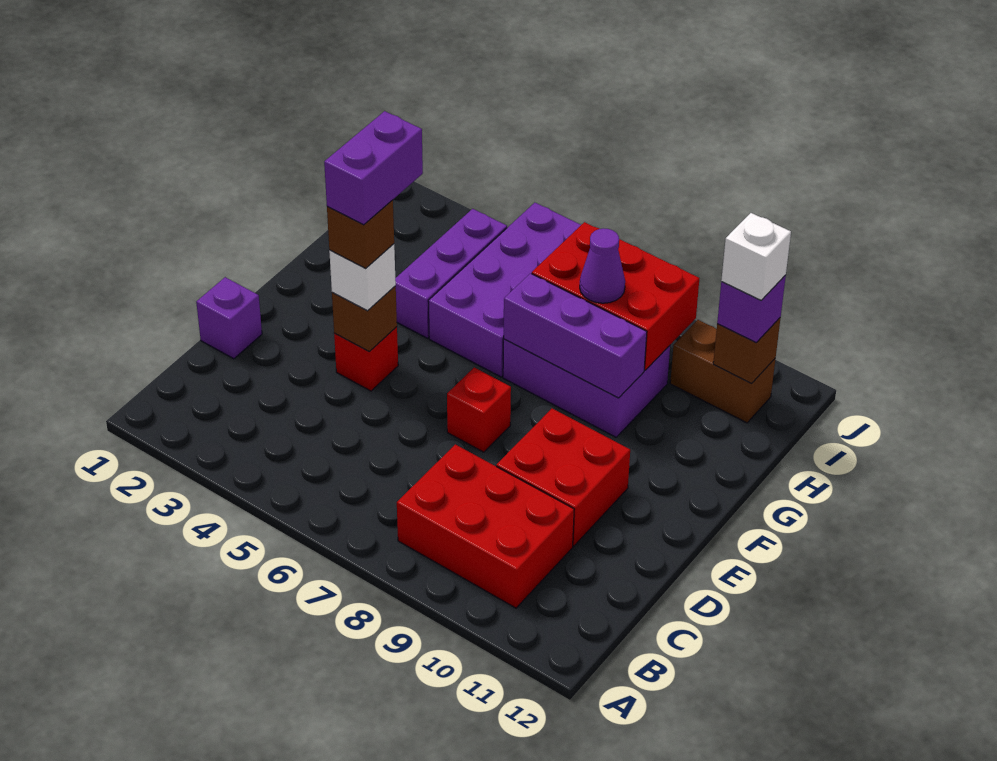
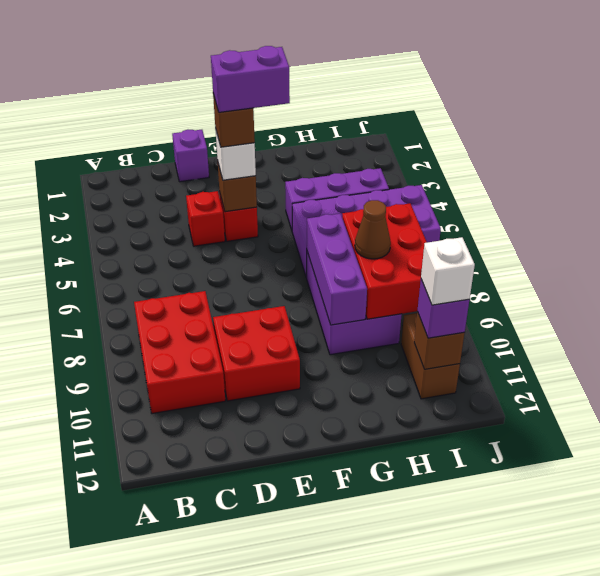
red brick E7 level 1 -> red brick D4 level 1
purple cone H8 level 3 -> brown cone H8 level 3

